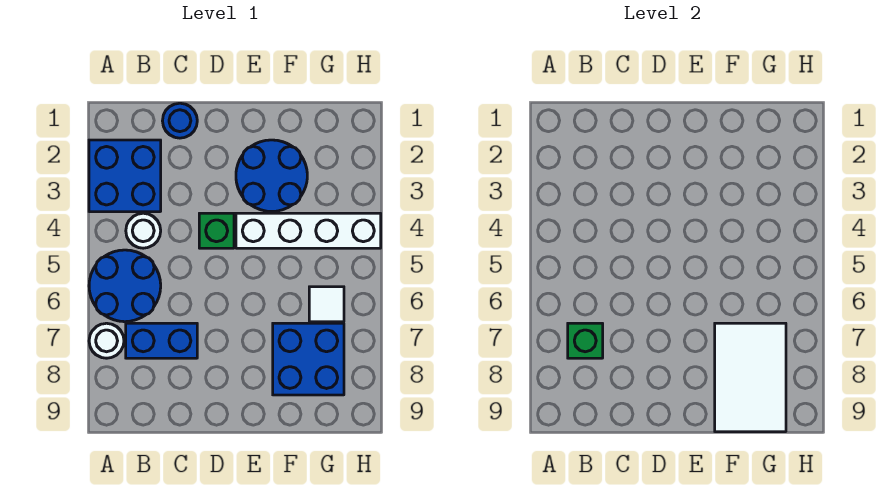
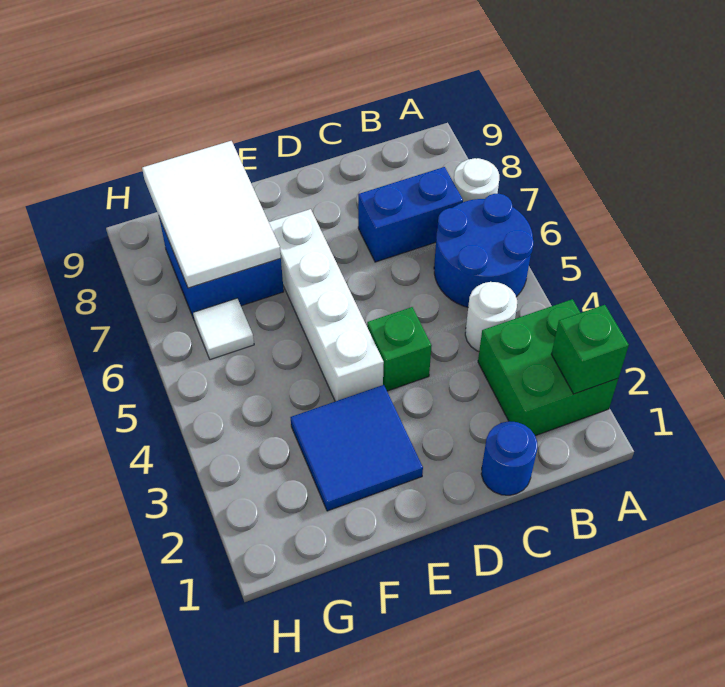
blue brick A2:B3 level 1 -> green brick A2:B3 level 1
green brick B7 level 2 -> green brick A2 level 2
blue round brick E2:F3 level 1 -> blue tile E2:F3 level 1
white brick E4:H4 level 1 -> white brick E4:E7 level 1

